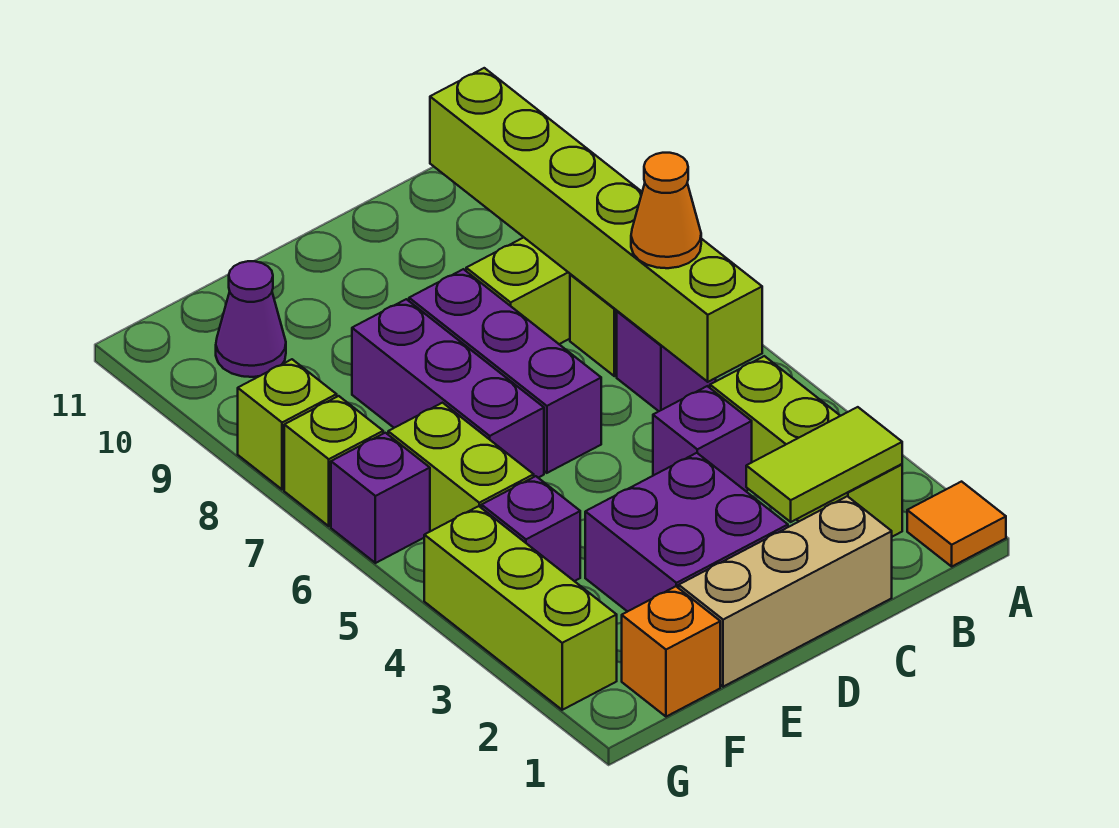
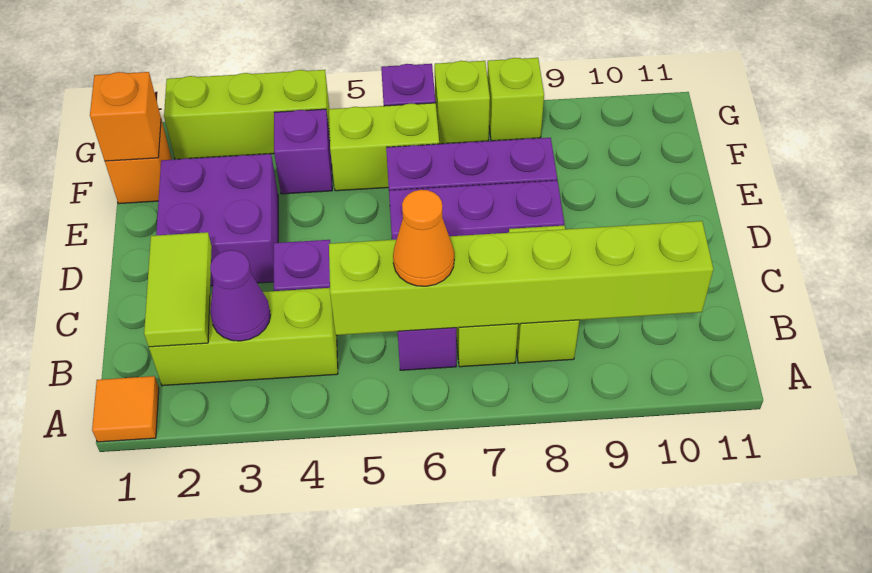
tan brick C1:E1 level 1 -> none
none -> orange brick F1 level 2
purple cone F10 level 1 -> purple cone B3 level 2

